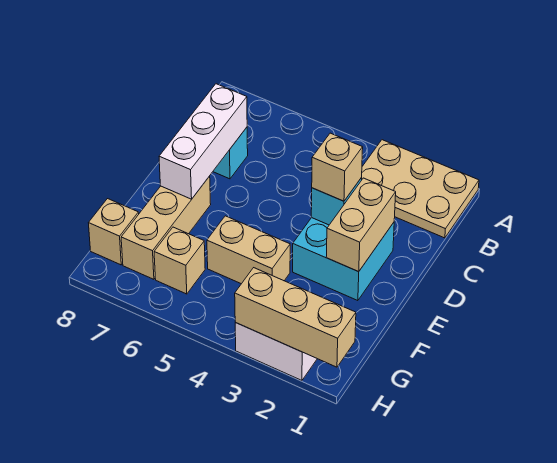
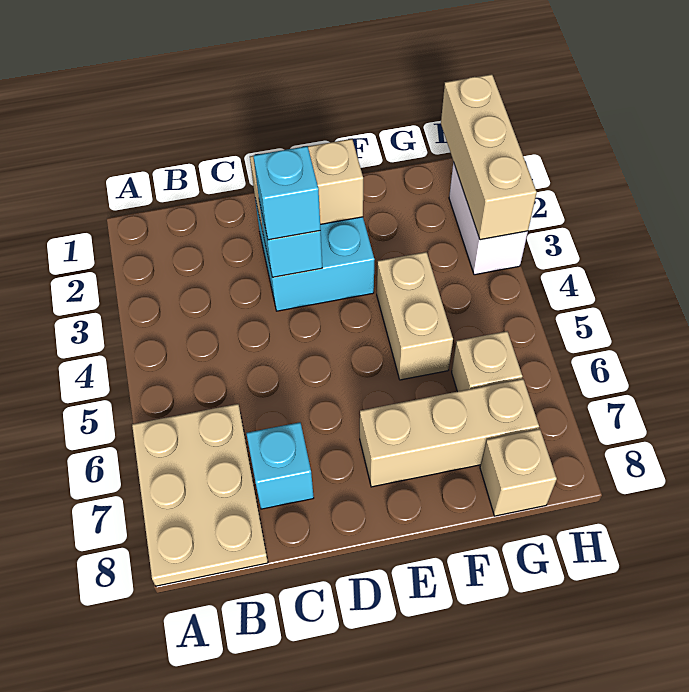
tan plate A1:B3 level 1 -> tan plate A6:B8 level 1
white brick C7:E7 level 2 -> none
tan brick D3 level 3 -> cyan brick D3 level 3

